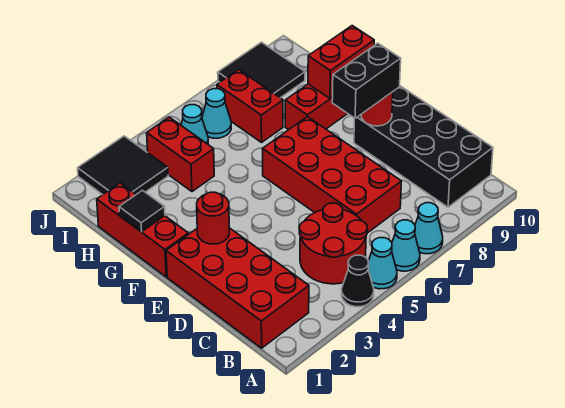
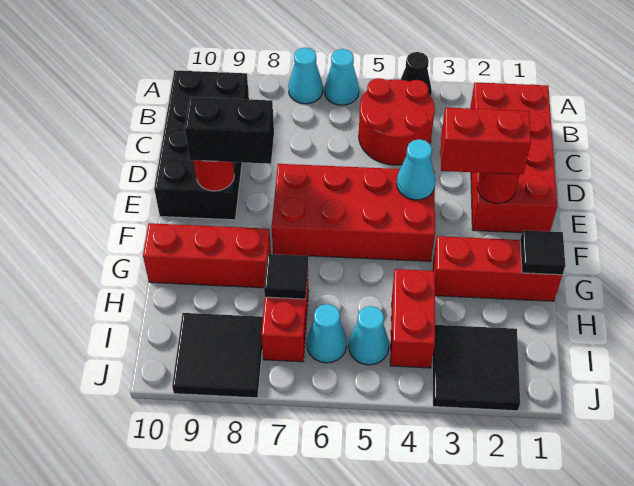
cyan cone A5 level 1 -> cyan cone E4 level 2
red brick C6:F7 level 1 -> red brick E4:F7 level 1
red brick F1:H1 level 1 -> red brick G1:G3 level 1
red brick G9:G10 level 2 -> red brick E2:E3 level 3
none -> black tile H7 level 2

